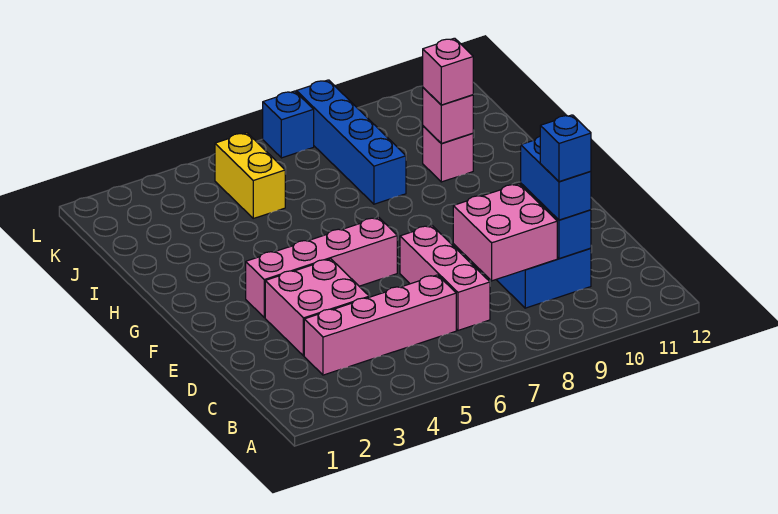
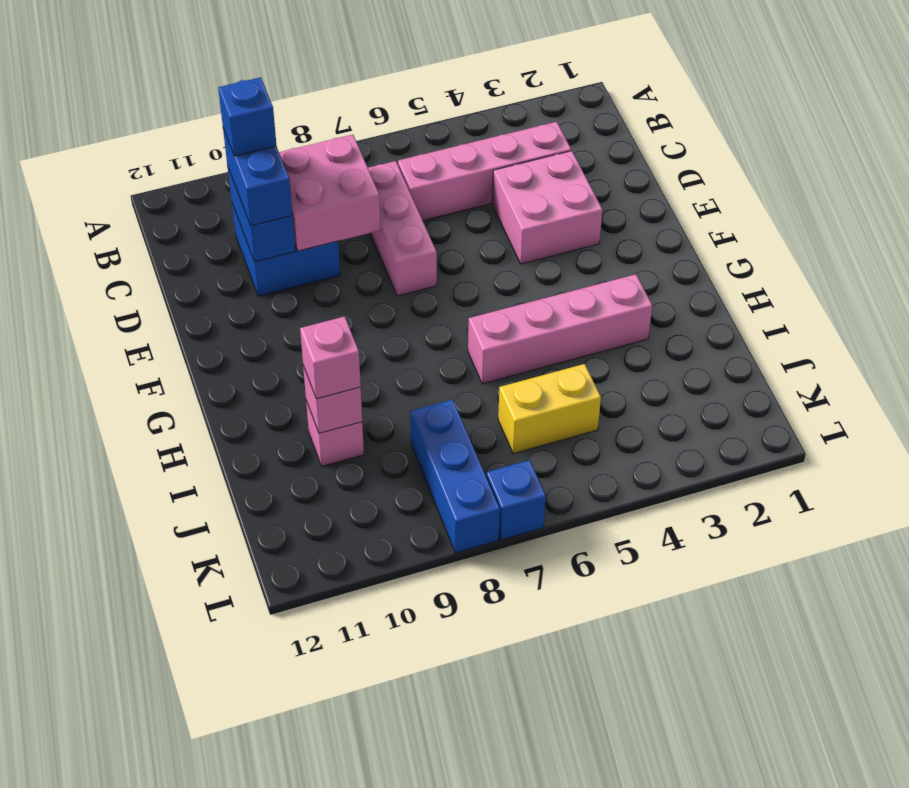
pink brick F3:F6 level 1 -> pink brick H3:H6 level 1
blue brick I8:L8 level 1 -> blue brick J8:L8 level 1
yellow brick J5:K5 level 1 -> yellow brick J5:J6 level 1

